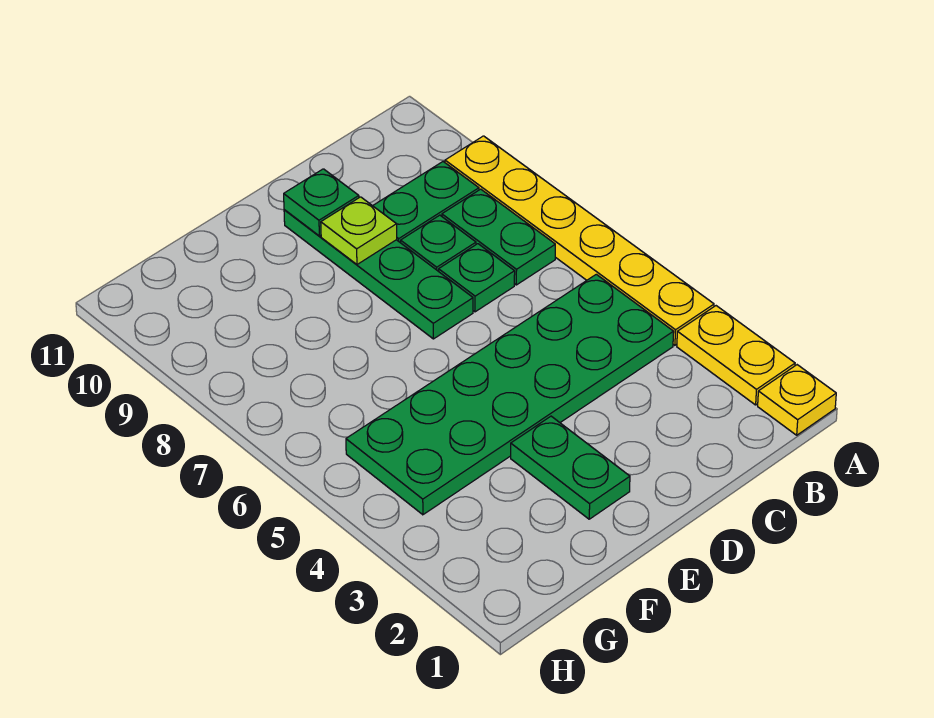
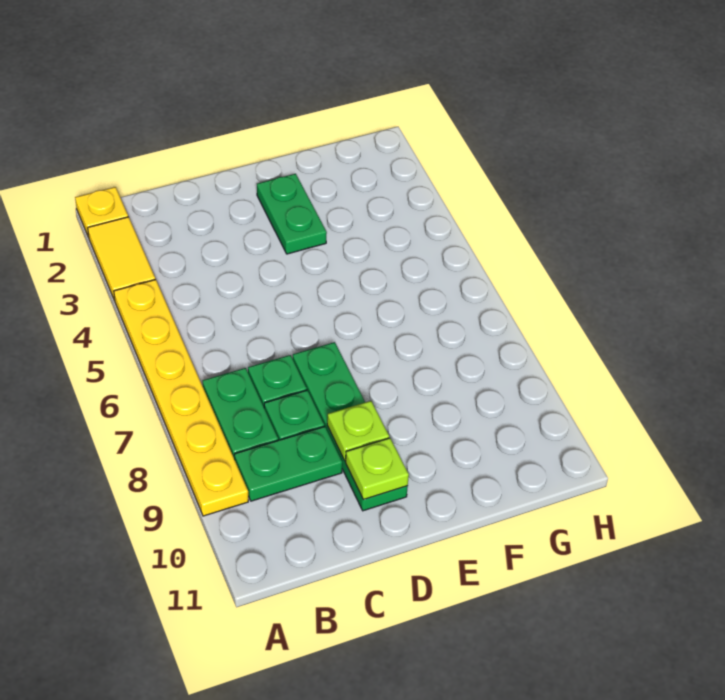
yellow plate A2:A3 level 1 -> yellow tile A2:A3 level 1
green plate B4:G5 level 1 -> none
green plate D10 level 2 -> lime plate D10 level 2

